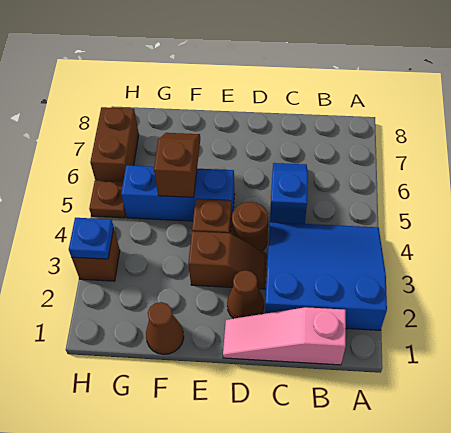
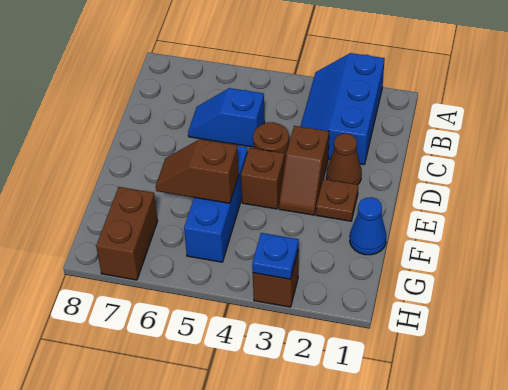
blue slope A2:C4 level 1 top 2 -> blue slope A2:C3 level 1 top 2
pink slope B1:D1 level 1 top B -> none
brown slope D3:E3 level 1 top E -> brown slope D3:E3 level 1 top D
brown cone F1 level 1 -> blue cone F1 level 1
brown plate H5 level 1 -> brown plate E2 level 1
brown brick H6:H7 level 1 -> brown brick G7:H7 level 1

